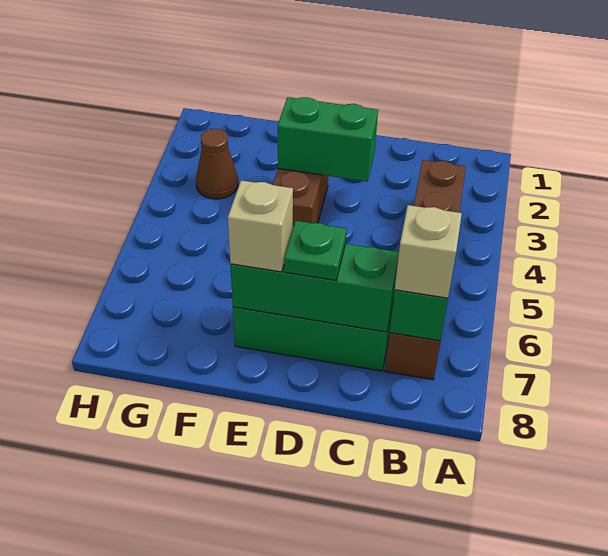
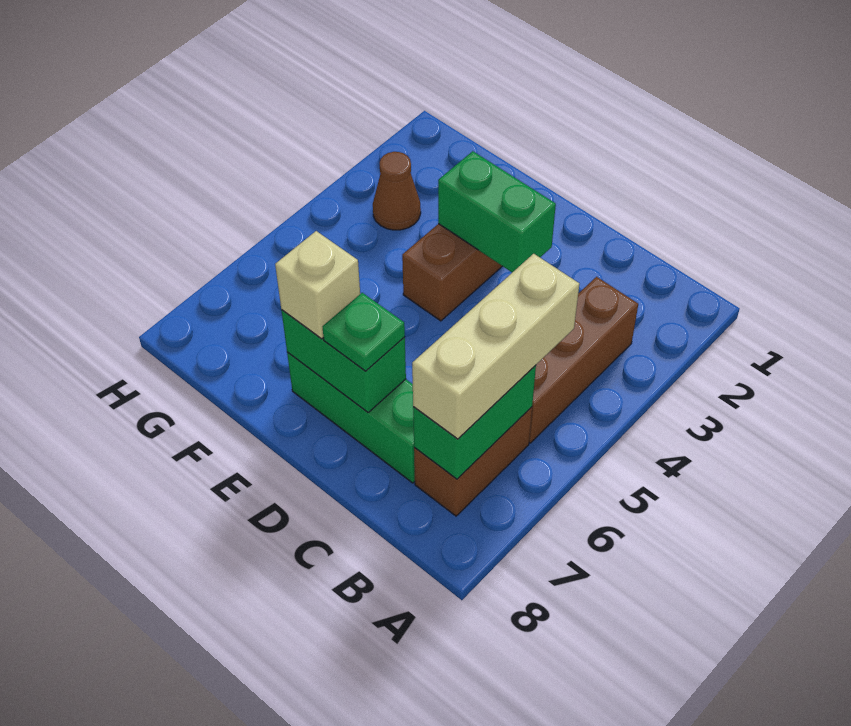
tan brick B7 level 3 -> tan brick B5:B7 level 3
green brick C7:E7 level 2 -> green brick D7:E7 level 2

